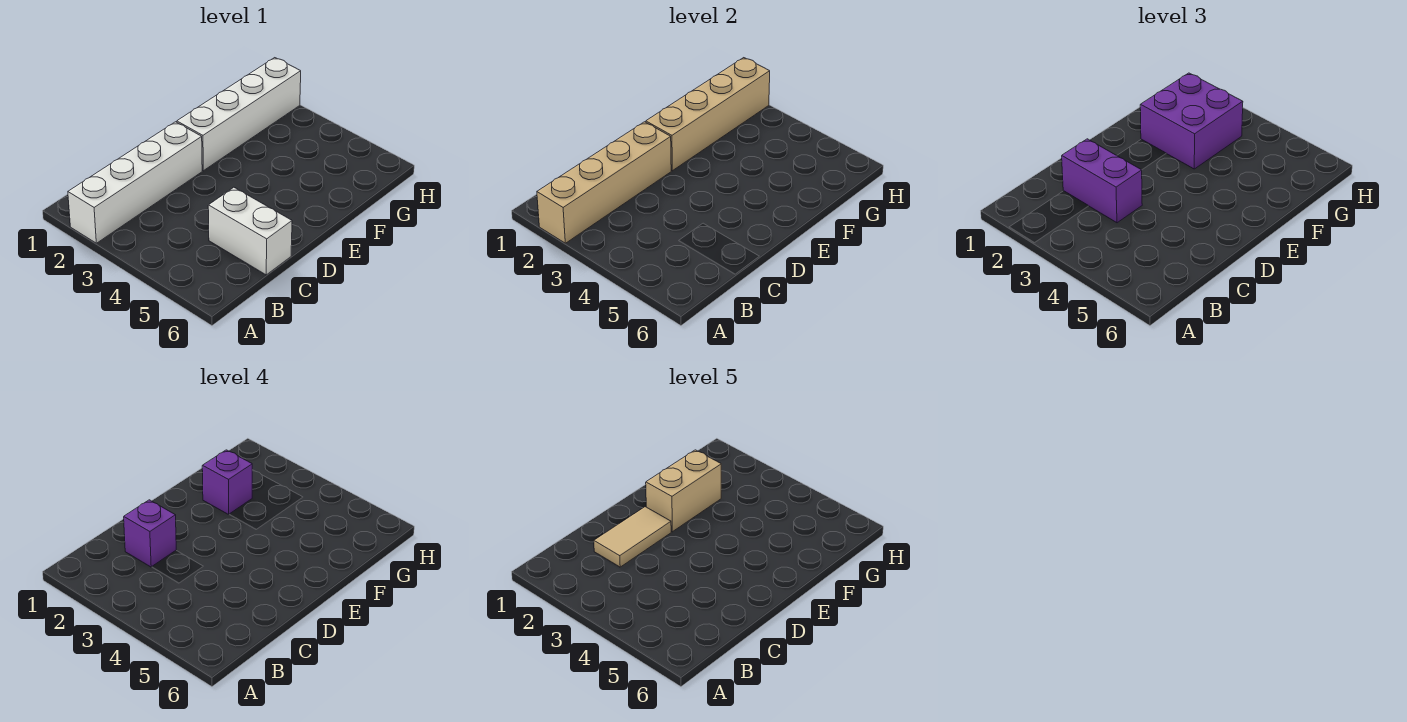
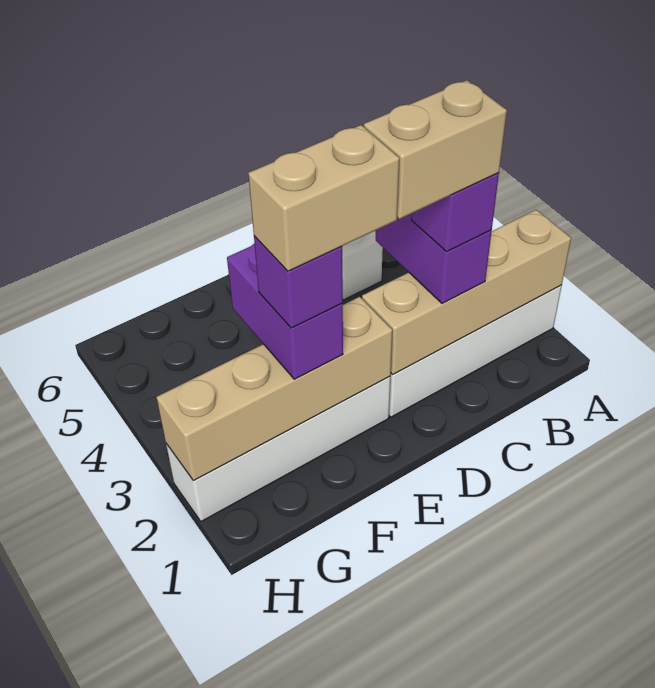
tan tile C2:D2 level 5 -> tan brick C2:D2 level 5
purple brick F2:G3 level 3 -> purple brick F2:F3 level 3

